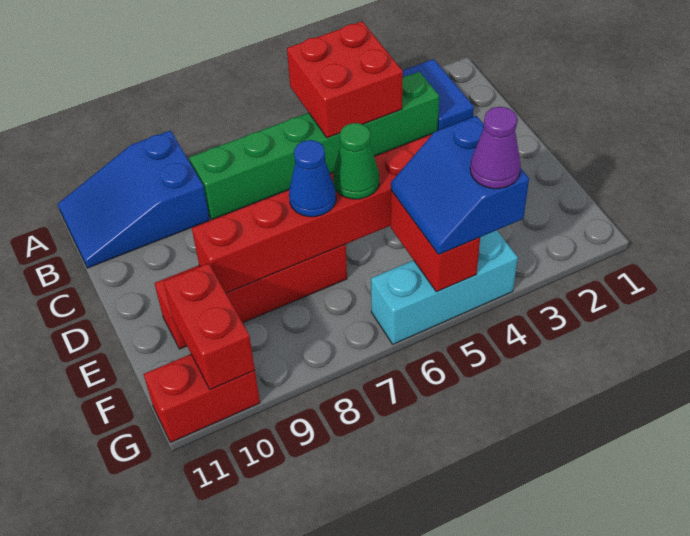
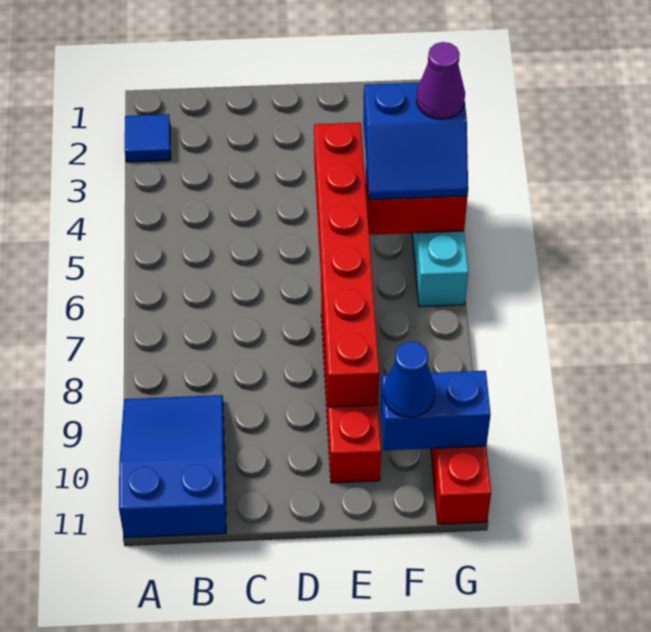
blue tile A2:B2 level 1 -> blue tile A2 level 1
red brick A4:B5 level 2 -> none
blue slope A9:B11 level 1 top 9 -> blue slope A9:B11 level 1 top 11
green brick B3:B8 level 1 -> none
green cone E6 level 3 -> none
blue cone E7 level 3 -> blue cone F10 level 3
red brick F10:G10 level 2 -> blue brick F10:G10 level 2

